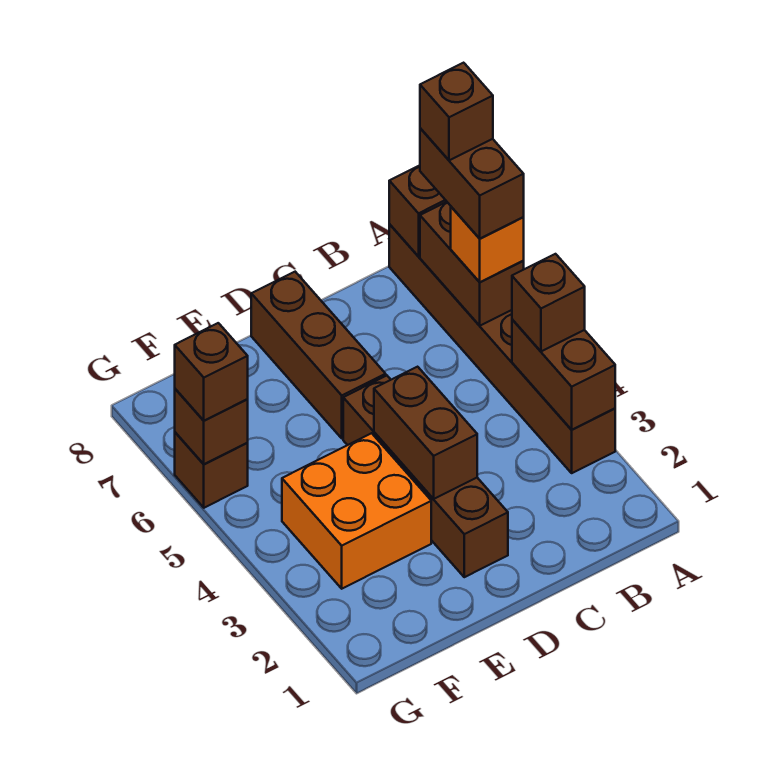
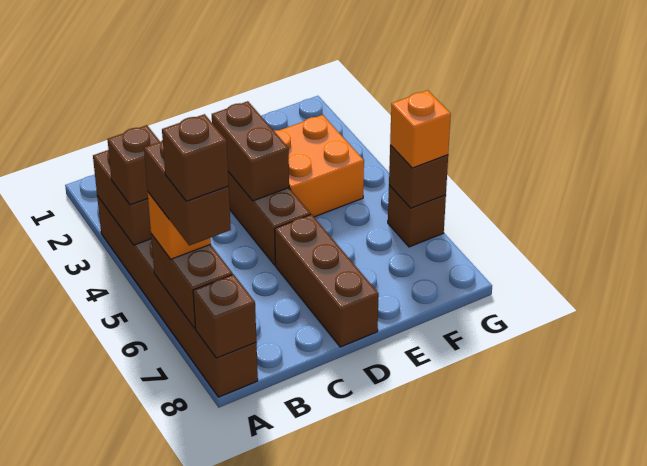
brown brick G6 level 3 -> orange brick G6 level 3

